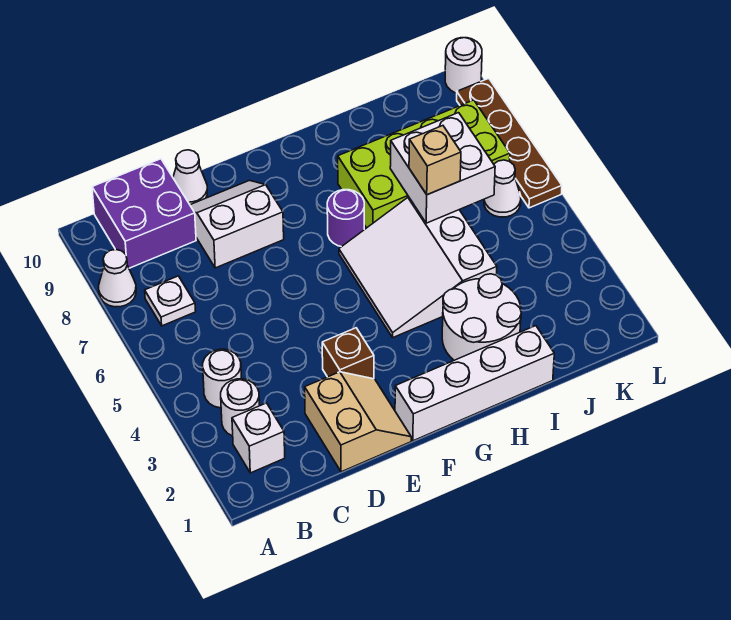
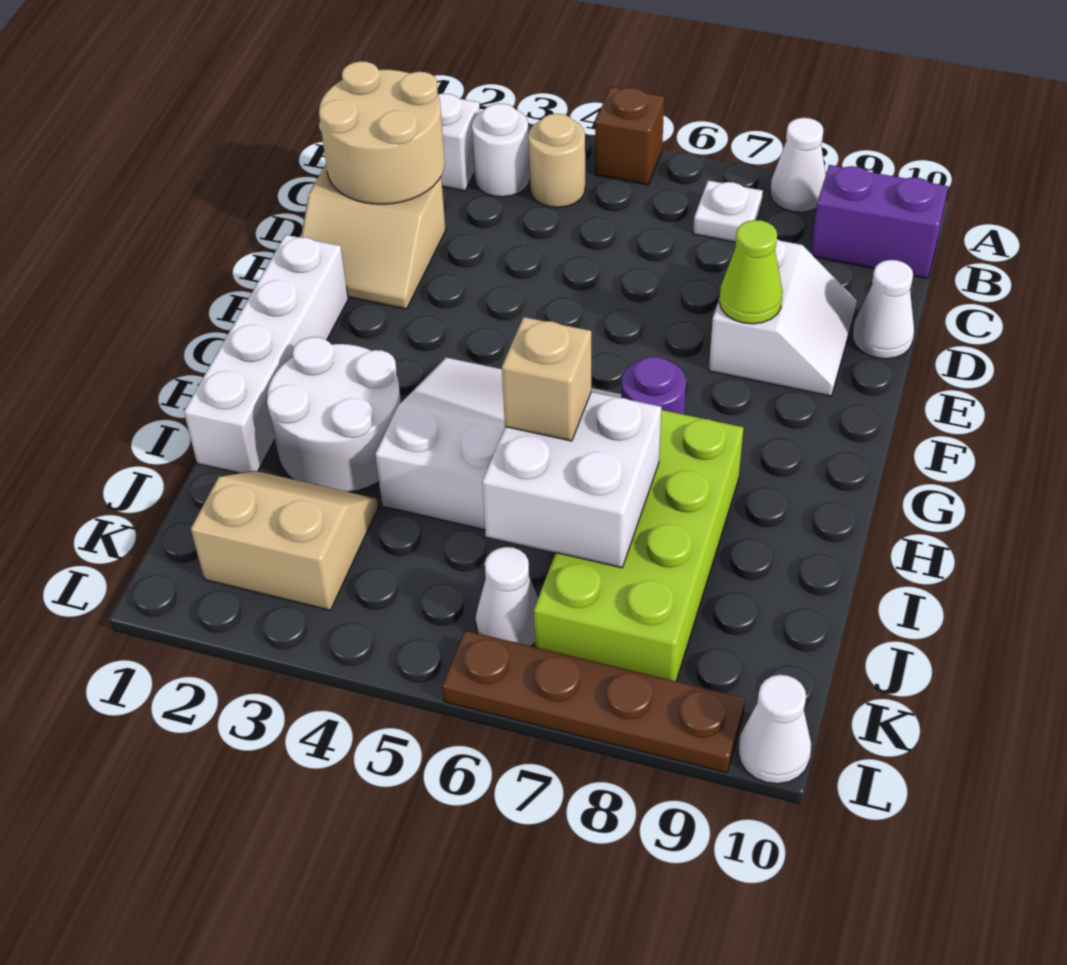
white round brick B4 level 1 -> tan round brick B4 level 1
purple brick B9:C10 level 1 -> purple brick B9:B10 level 1
none -> tan round brick C1:D2 level 2
brown brick E3 level 1 -> brown brick A5 level 1
none -> lime cone E8 level 2
none -> tan slope J2:K3 level 1 top K
white round brick L10 level 1 -> white cone L10 level 1

